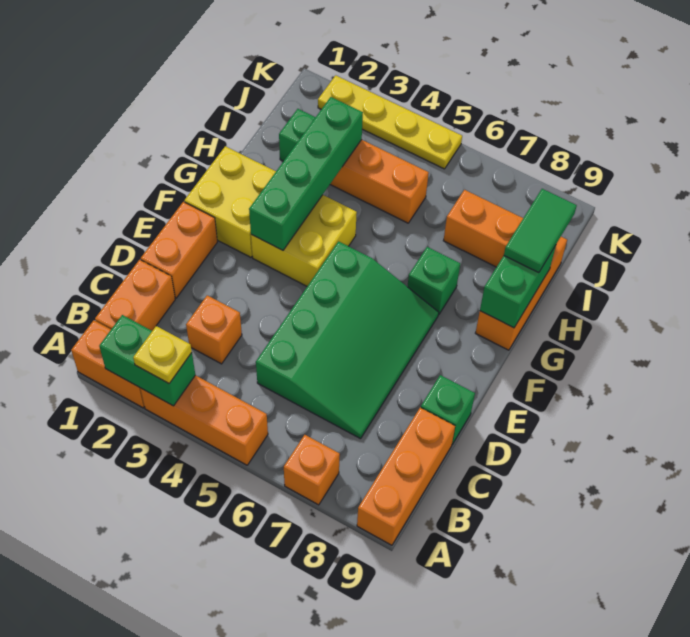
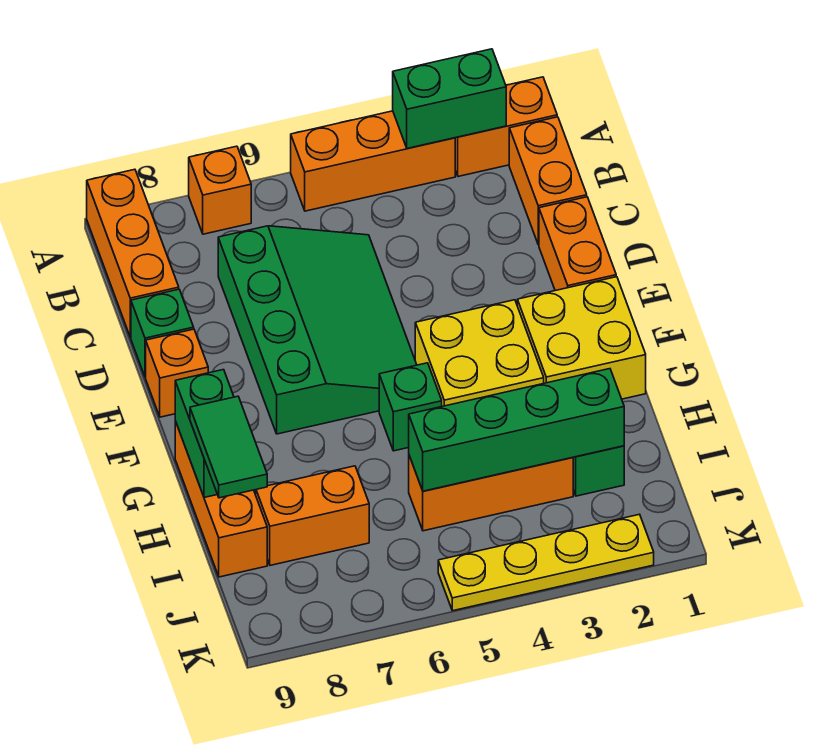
yellow plate A3 level 3 -> none
orange brick C3 level 1 -> orange brick E9 level 1
green slope C5:F7 level 1 top 5 -> green slope C5:F7 level 1 top 7
green brick F3:I3 level 2 -> green brick I2:I5 level 2
green brick G7 level 1 -> green brick G5 level 1

